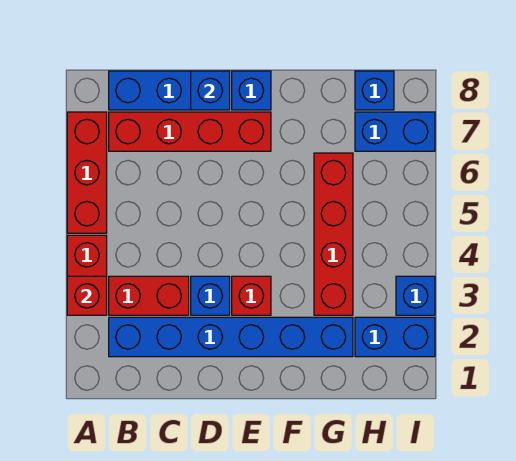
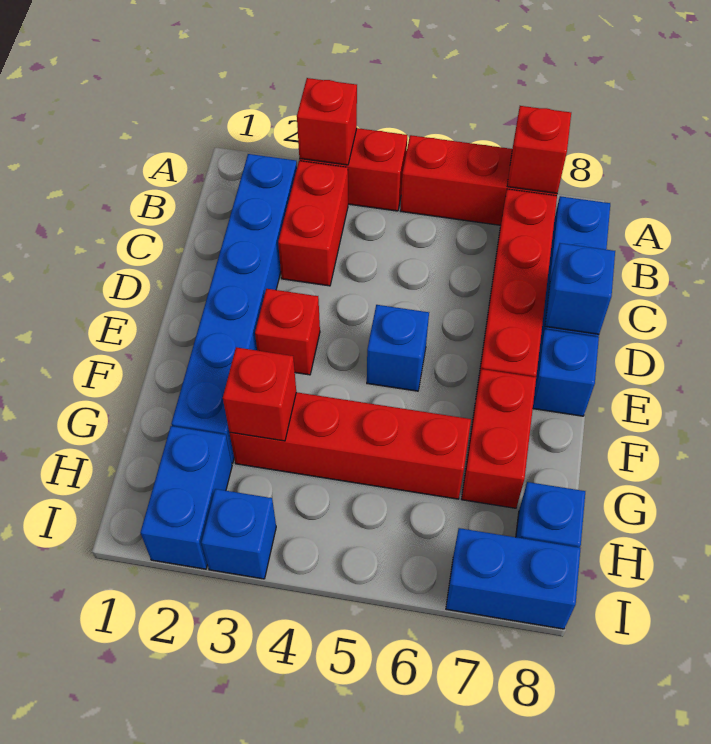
none -> red brick A7 level 2
blue brick D3 level 1 -> blue brick E5 level 1
none -> red brick F7:G7 level 1
none -> red brick G3 level 2
blue brick H7:I7 level 1 -> blue brick I7:I8 level 1

